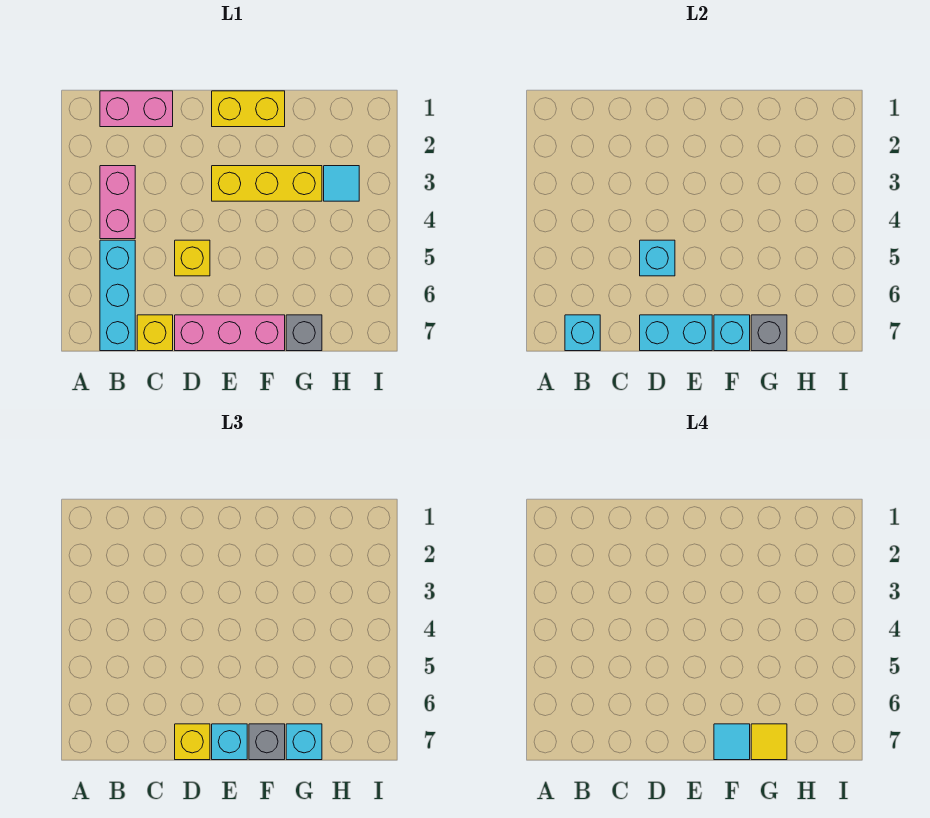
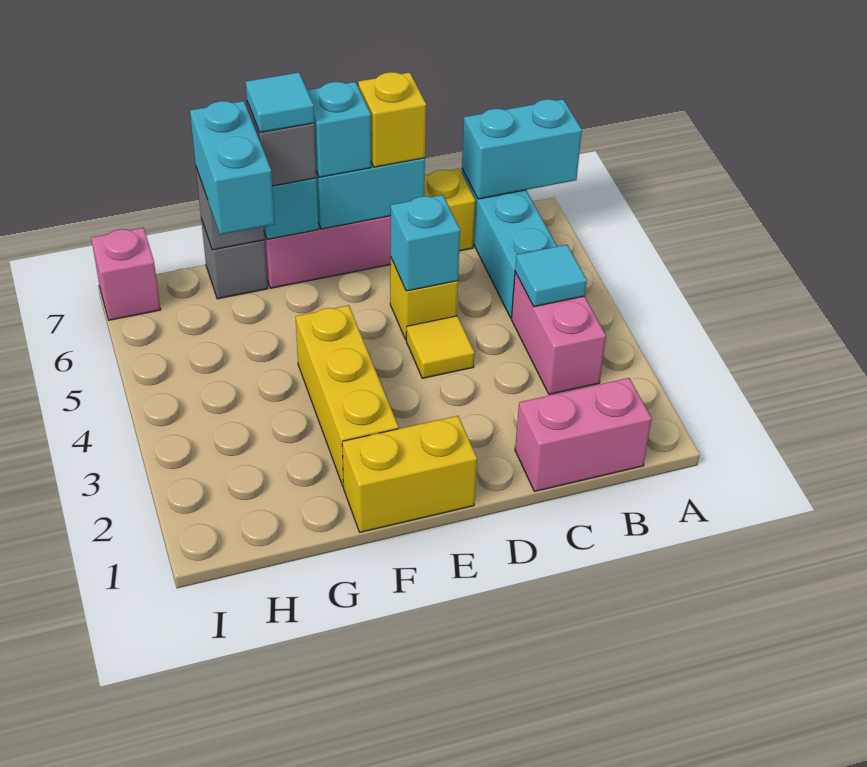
cyan brick B7 level 2 -> cyan brick A7:B7 level 2
yellow brick E3:G3 level 1 -> yellow brick F2:F4 level 1
cyan brick G7 level 3 -> cyan brick G6:G7 level 3
yellow tile G7 level 4 -> yellow tile D4 level 1
cyan tile H3 level 1 -> cyan tile B4 level 2
none -> pink brick I7 level 1

